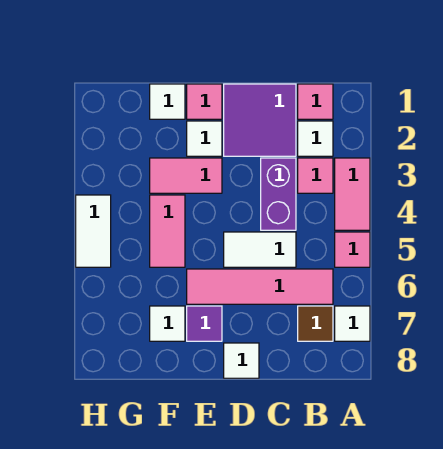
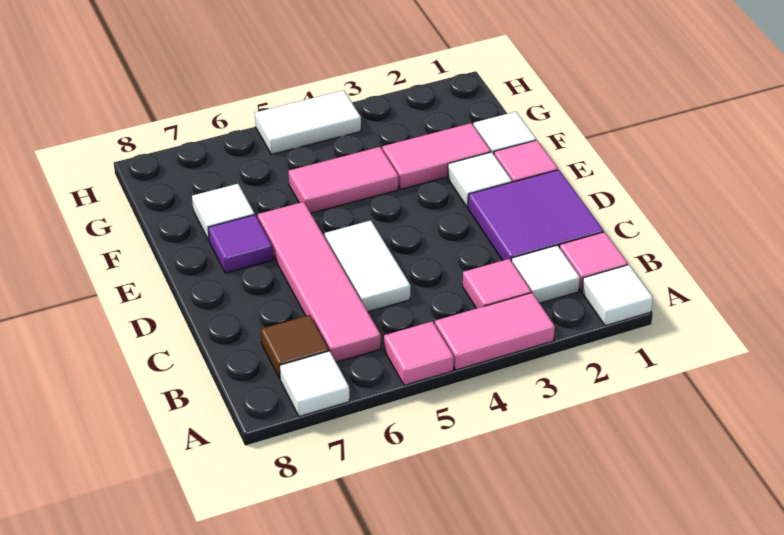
purple brick C3:C4 level 1 -> none
white tile D8 level 1 -> white tile A1 level 1
pink tile E3:F3 level 1 -> pink tile F2:F3 level 1

